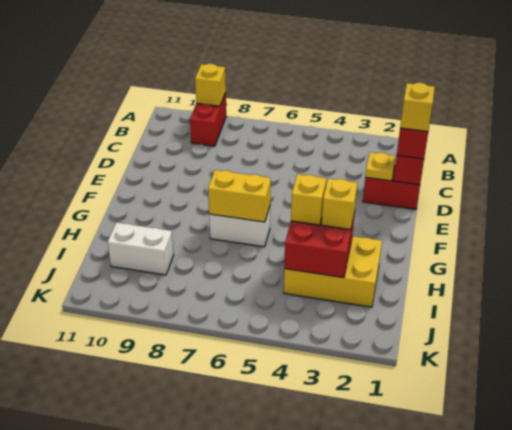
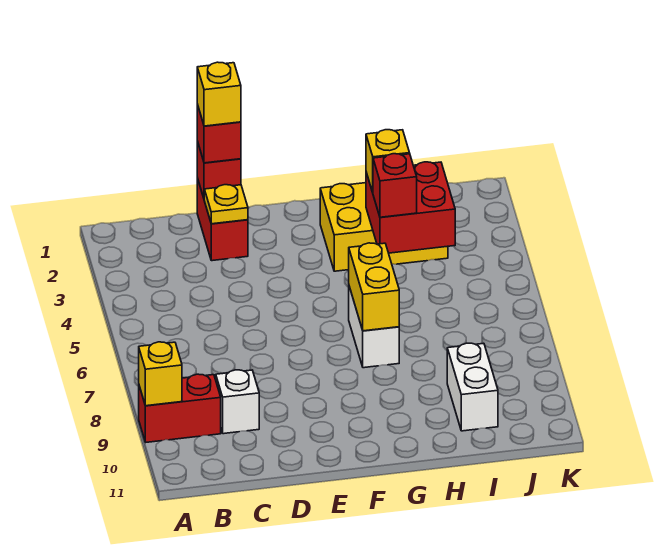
none -> white brick C9 level 1
yellow brick H2:I4 level 1 -> yellow brick G2:I3 level 1
yellow brick H4 level 3 -> red brick H4 level 3

